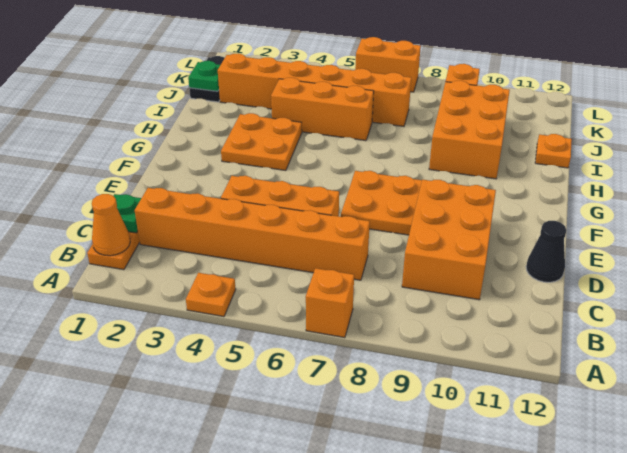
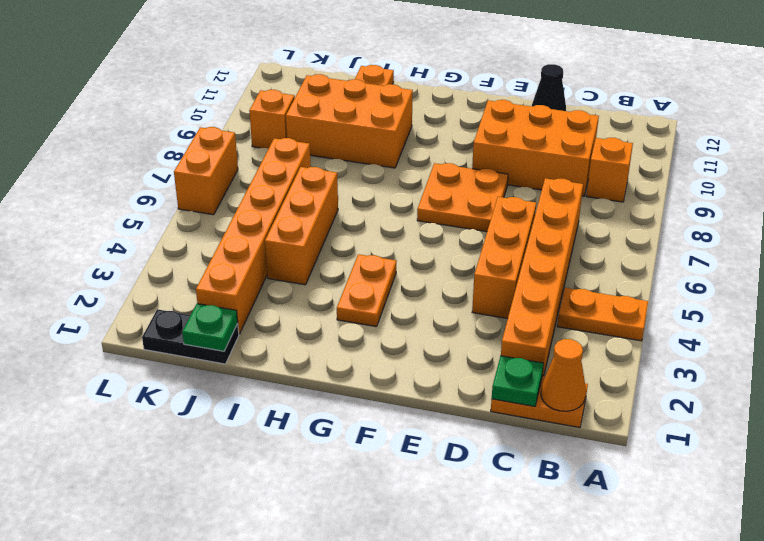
orange plate A4 level 1 -> orange plate A4:B4 level 1
orange brick A7 level 1 -> orange brick B9 level 1
orange plate G3:H4 level 1 -> orange plate G3:G4 level 1

